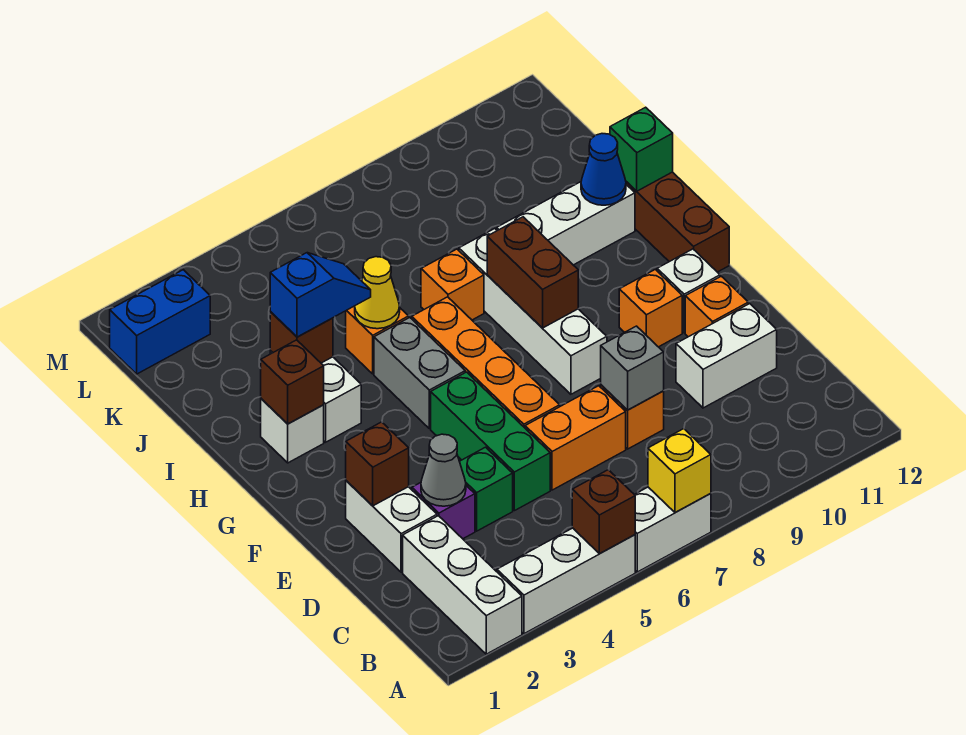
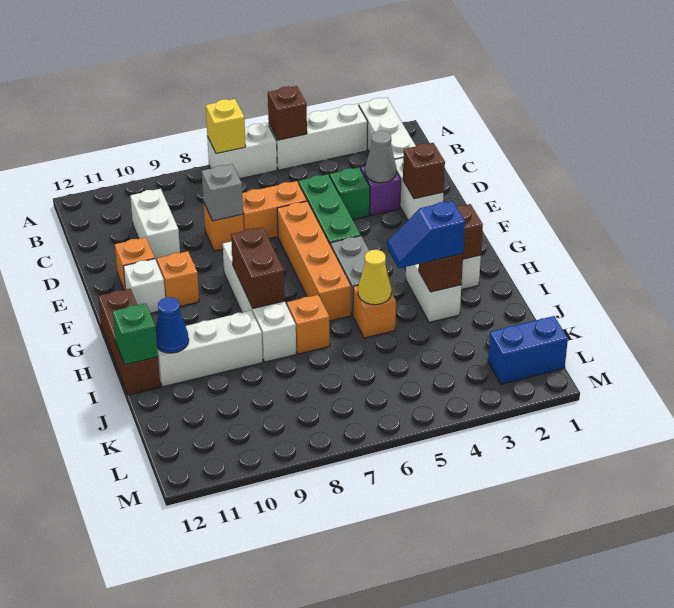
white brick D10:D11 level 1 -> white brick C10:D10 level 1

